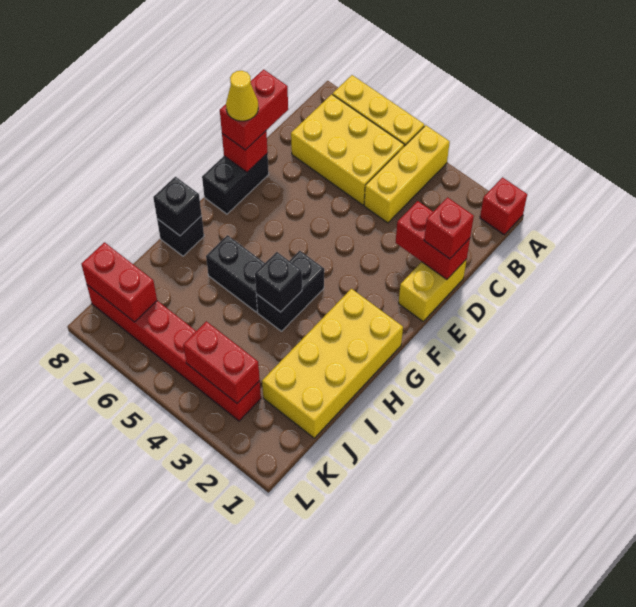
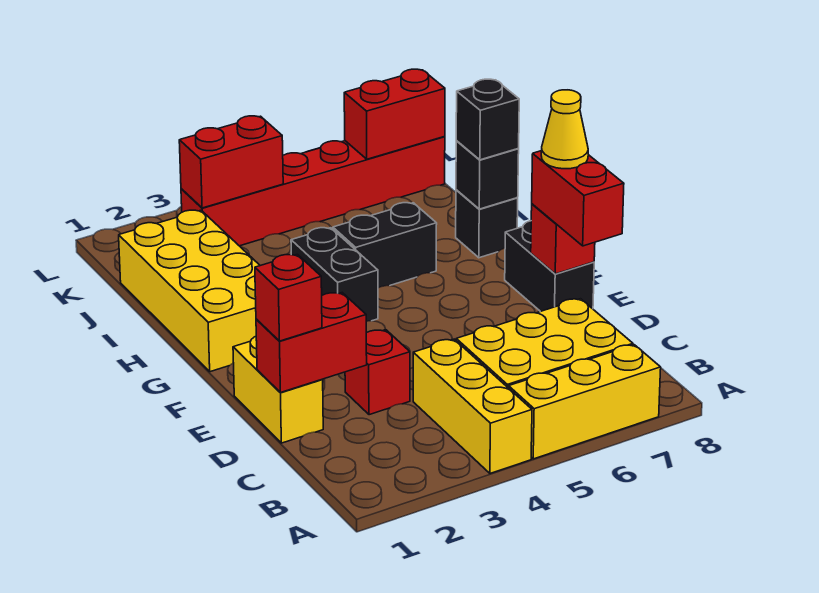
red brick A1 level 1 -> red brick D3 level 1
black brick H4 level 2 -> black brick H8 level 3

